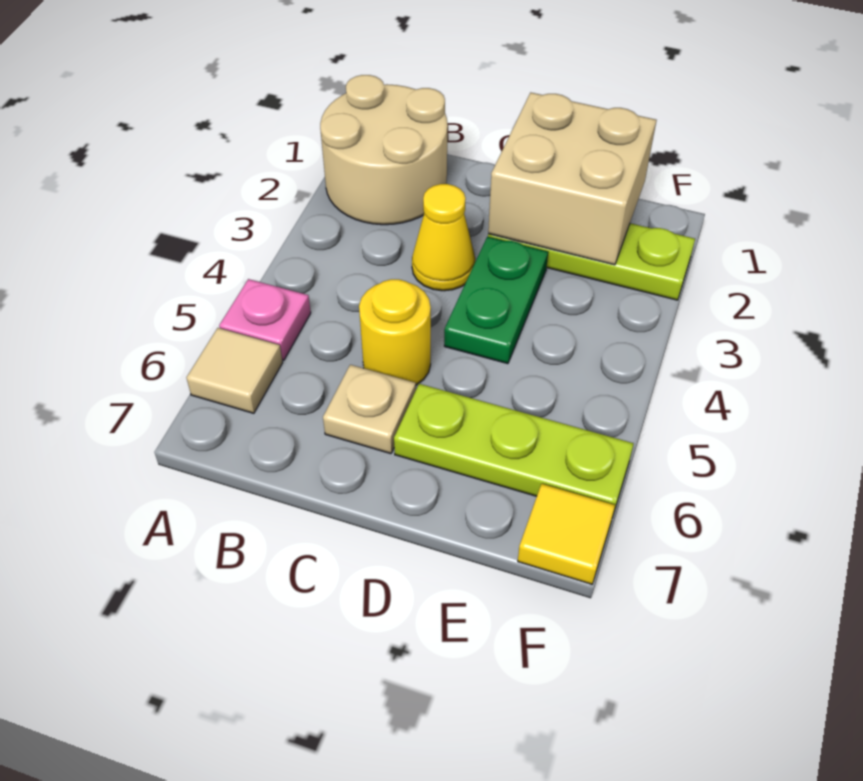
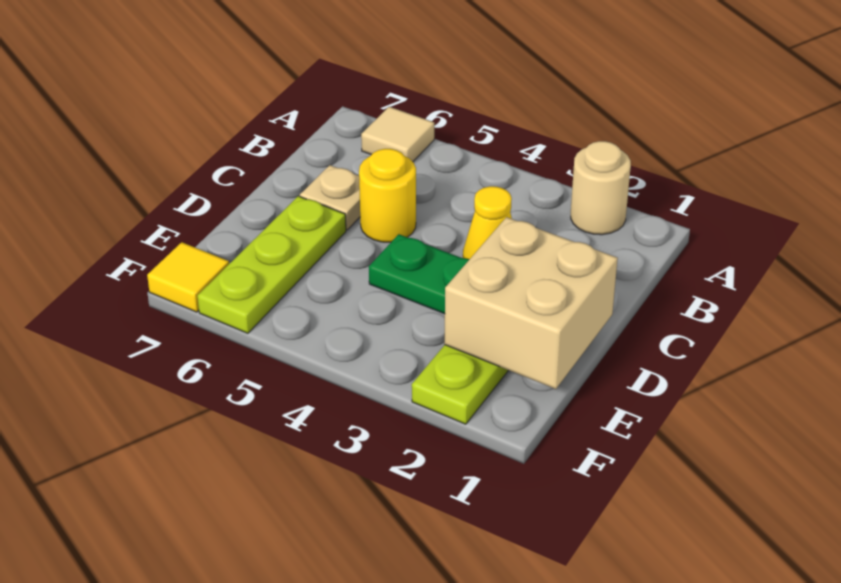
tan round brick A1:B2 level 1 -> tan round brick A2 level 1
pink plate A5 level 1 -> none

